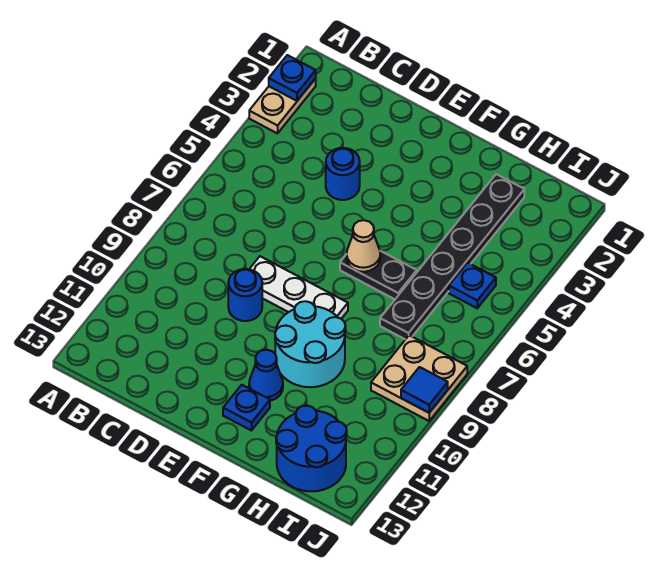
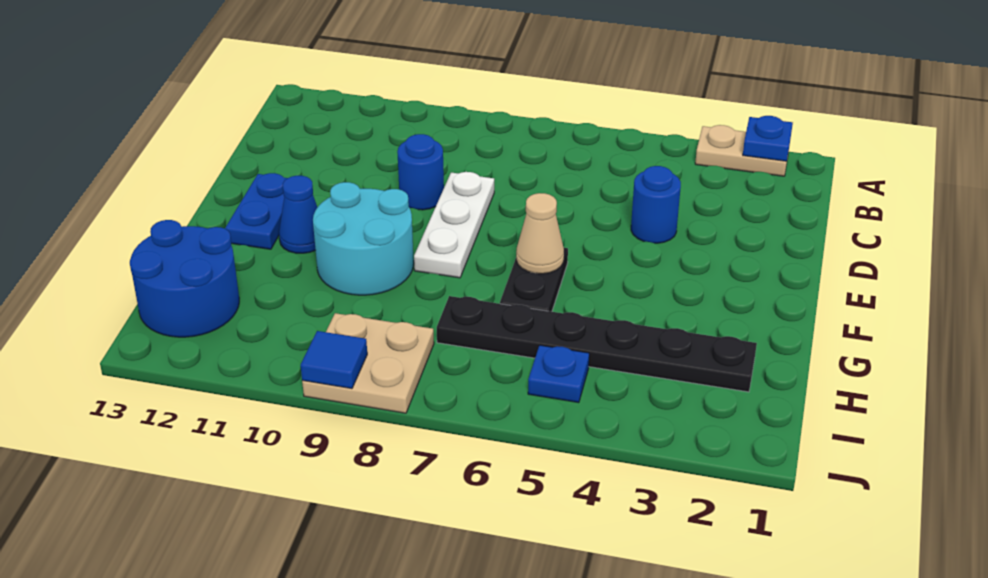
blue plate F12 level 1 -> blue plate E12:F12 level 1

